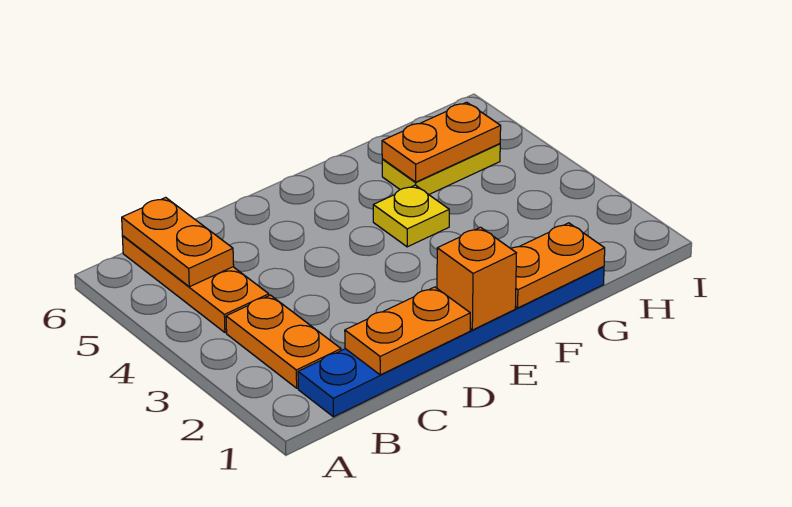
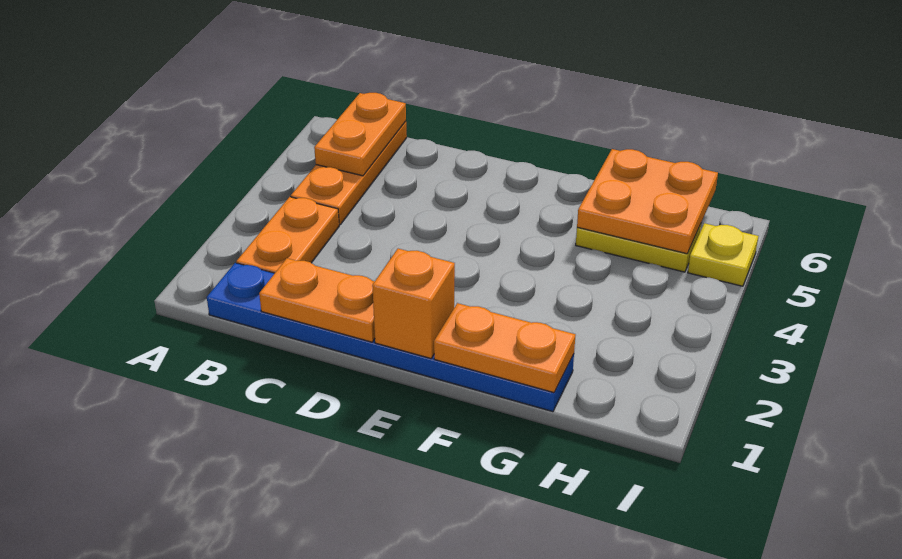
yellow plate F4 level 1 -> yellow plate I5 level 1
orange plate G5:H5 level 2 -> orange plate G5:H6 level 2

